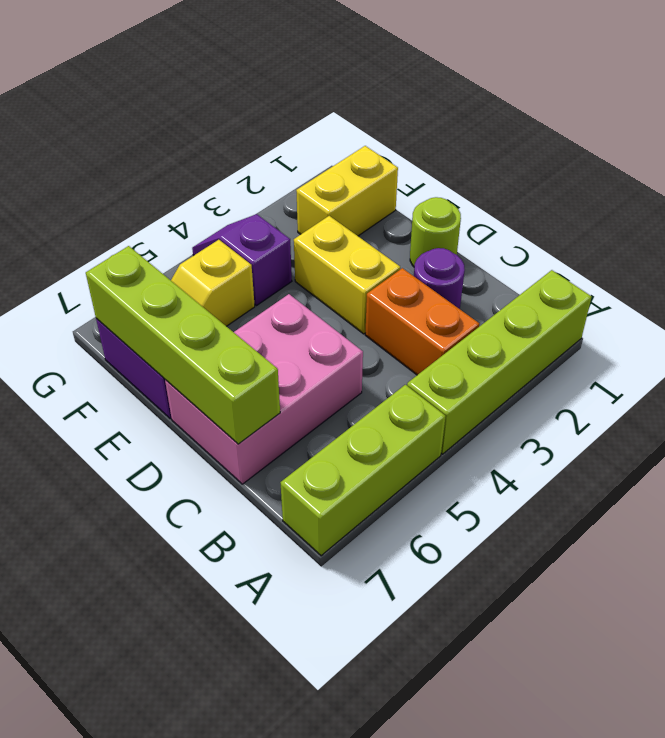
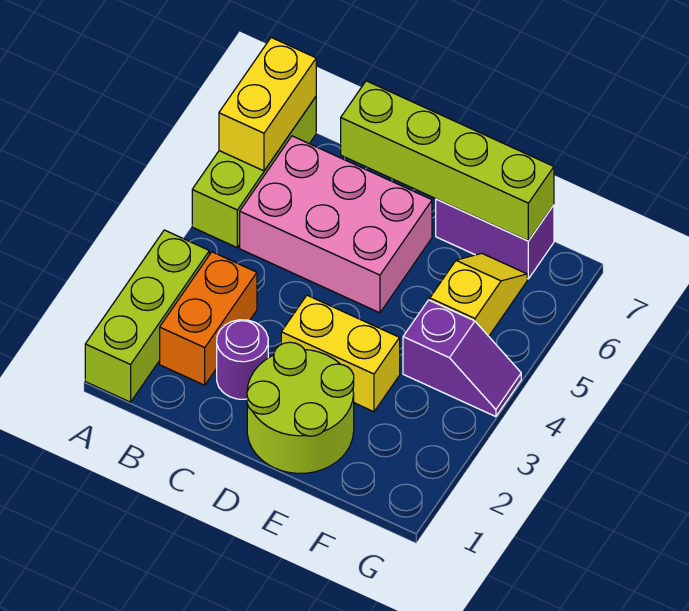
lime brick A1:A4 level 1 -> lime brick A1:A3 level 1
orange brick B3:C3 level 1 -> orange brick B2:B3 level 1
pink brick C5:D7 level 1 -> pink brick B5:D6 level 1
lime round brick D1 level 1 -> lime round brick D1:E2 level 1
yellow brick F1:F2 level 1 -> yellow brick A6:A7 level 2

